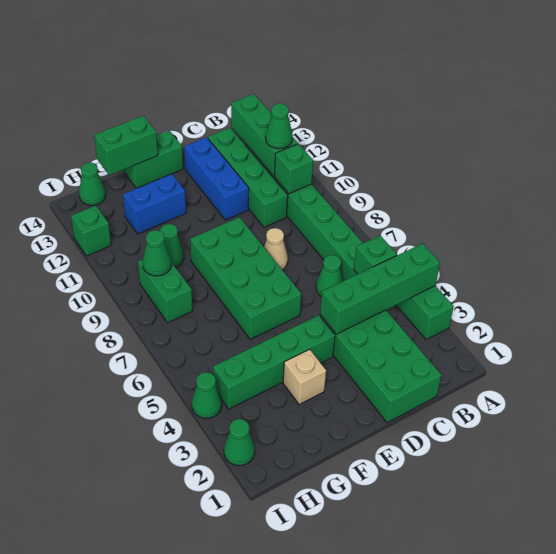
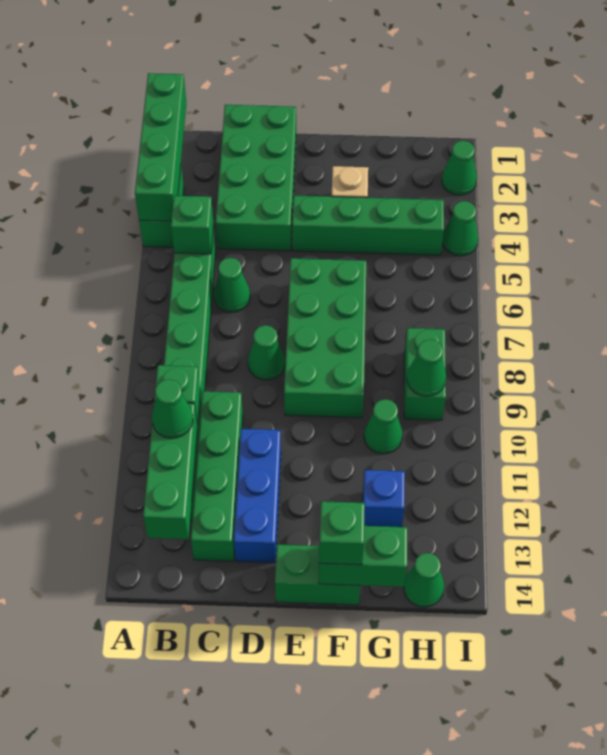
green brick A4:D4 level 2 -> green brick A1:A4 level 2
tan cone D8 level 1 -> green cone D8 level 1
blue brick F12:G12 level 1 -> blue brick G12 level 1
green brick I12 level 1 -> green brick F14 level 3

